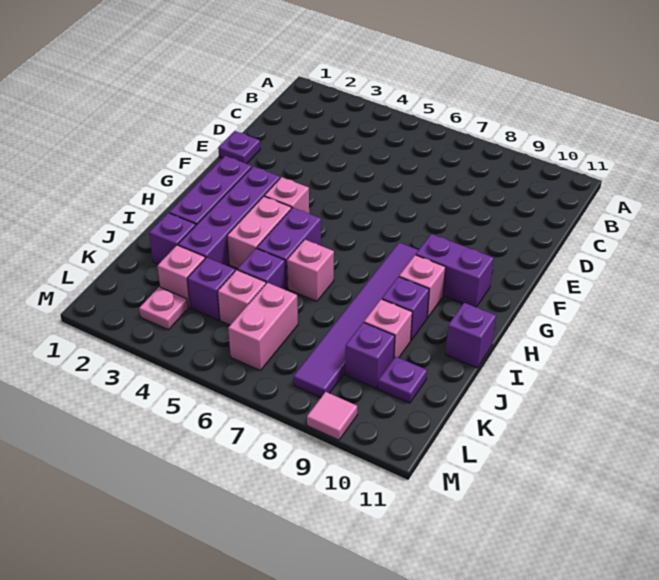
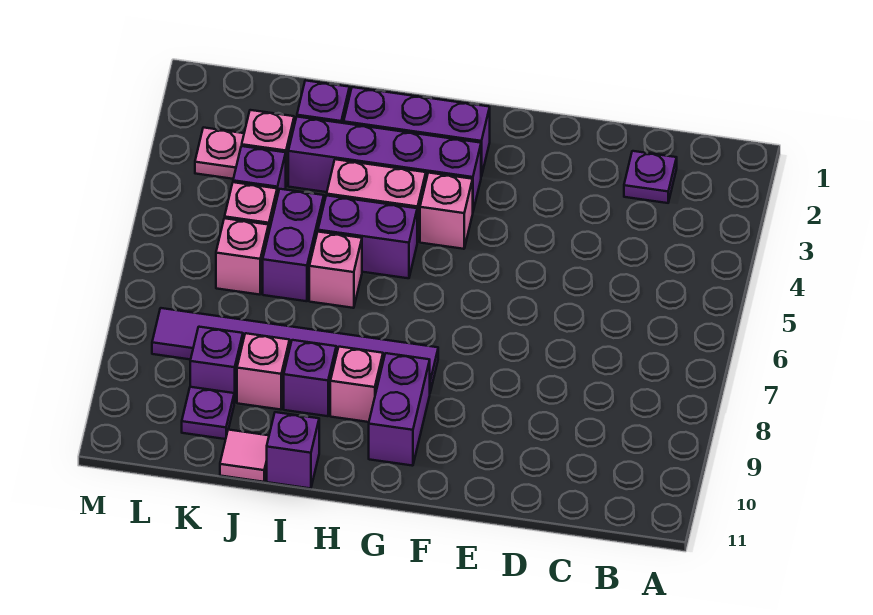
purple plate E1 level 1 -> purple plate C2 level 1
purple brick J5 level 1 -> purple brick J5:J6 level 1
pink brick K6:L6 level 1 -> pink brick K6 level 1
pink tile M9 level 1 -> pink tile J11 level 1

